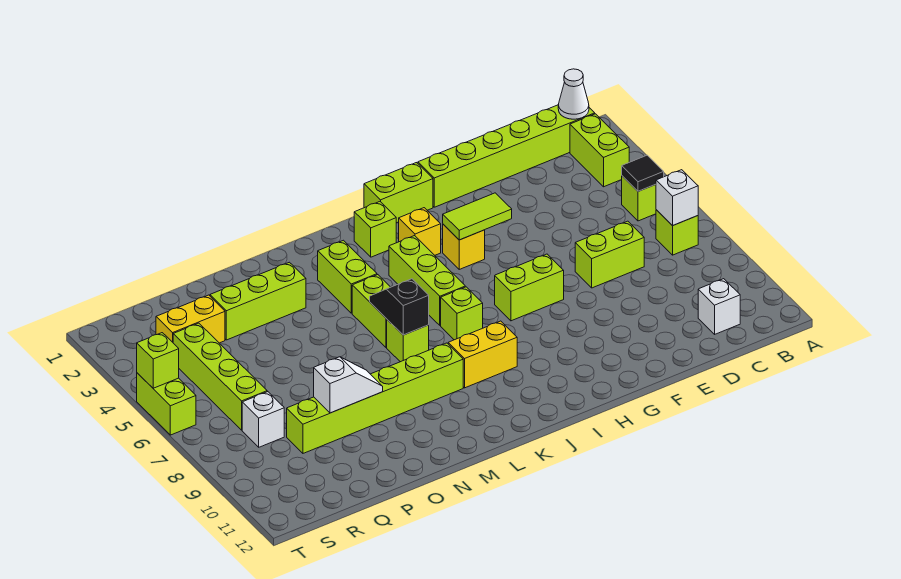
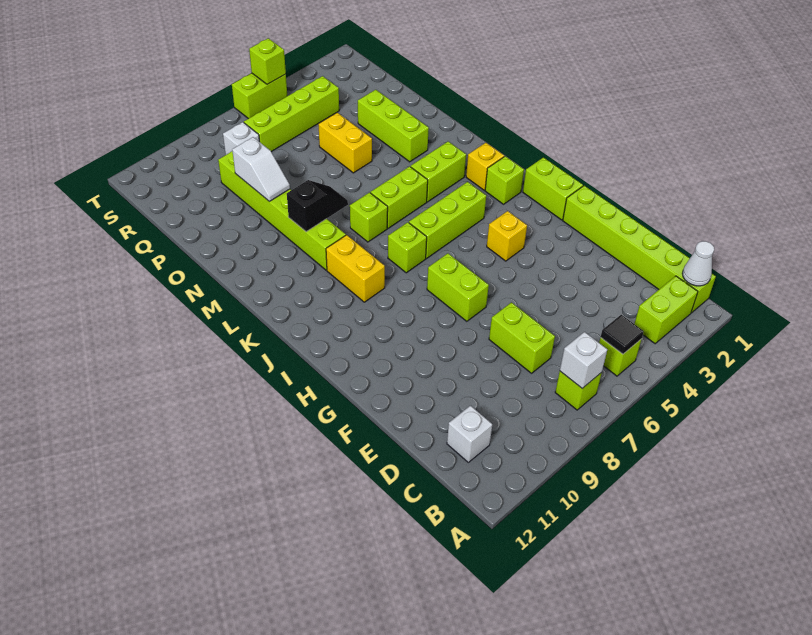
lime tile G4:H4 level 2 -> none
yellow brick I3 level 1 -> yellow brick K2 level 1
black slope L6:L7 level 2 top 7 -> black slope M8:M9 level 2 top 9
yellow brick Q3:R3 level 1 -> yellow brick O5:P5 level 1

